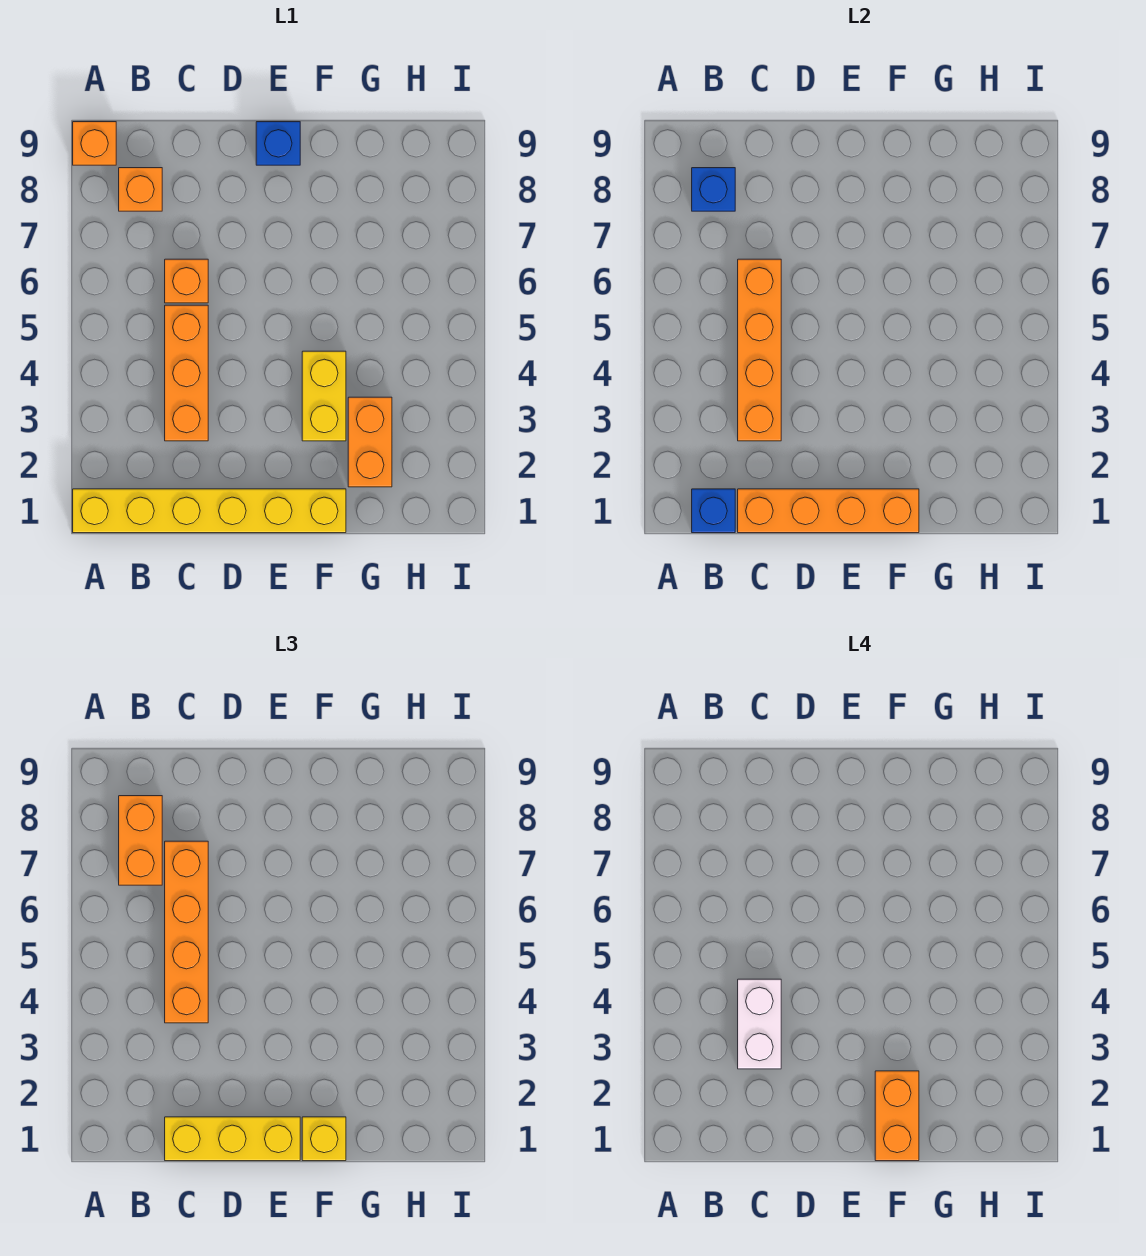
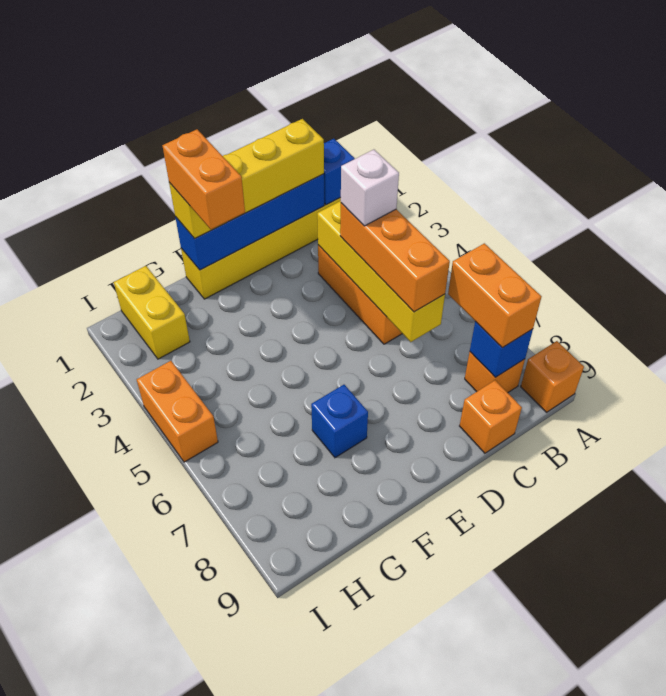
orange brick C1:F1 level 2 -> blue brick C1:F1 level 2
orange brick C3:C6 level 2 -> yellow brick C3:C6 level 2
white brick C3:C4 level 4 -> white brick C4 level 4
orange brick C4:C7 level 3 -> orange brick C4:C6 level 3
orange brick C6 level 1 -> orange brick C9 level 1
blue brick E9 level 1 -> blue brick F7 level 1
yellow brick F3:F4 level 1 -> yellow brick H1:H2 level 1
orange brick G2:G3 level 1 -> orange brick I4:I5 level 1

